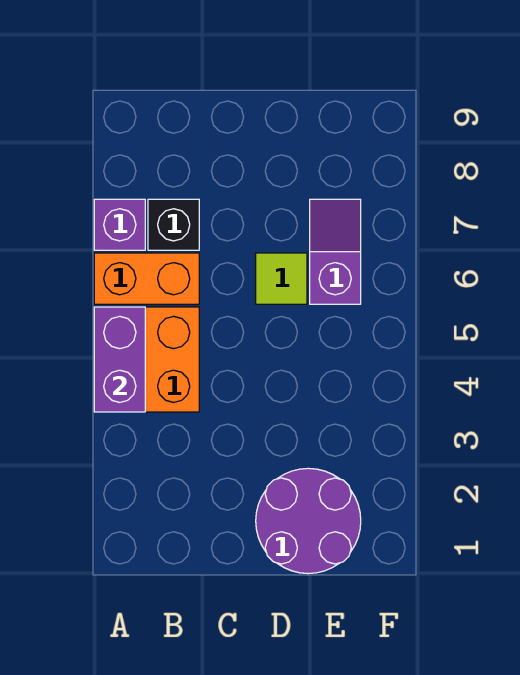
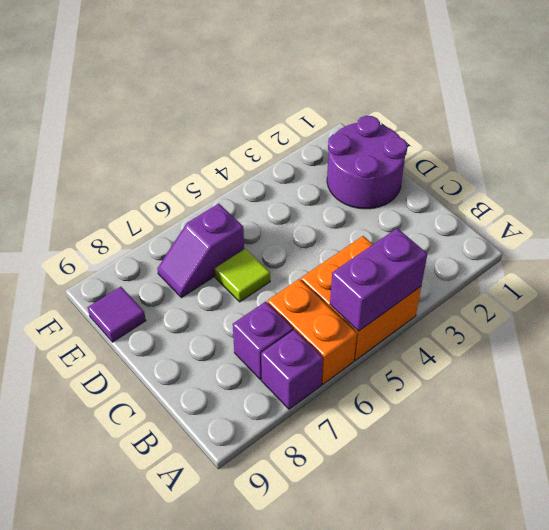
black brick B7 level 1 -> purple brick B7 level 1
none -> purple tile E9 level 1

